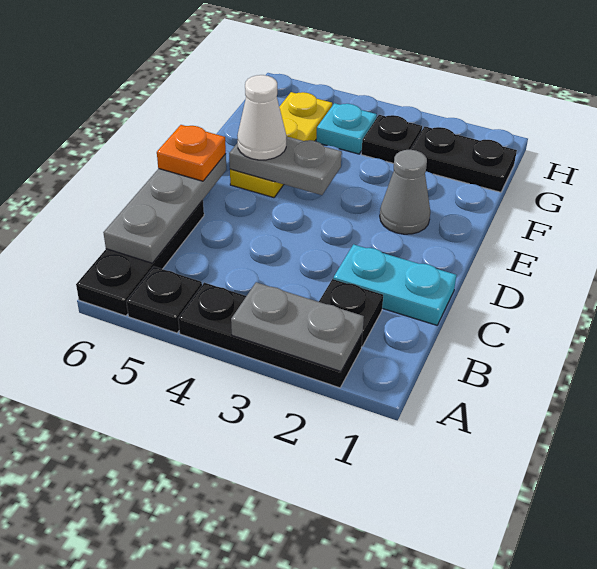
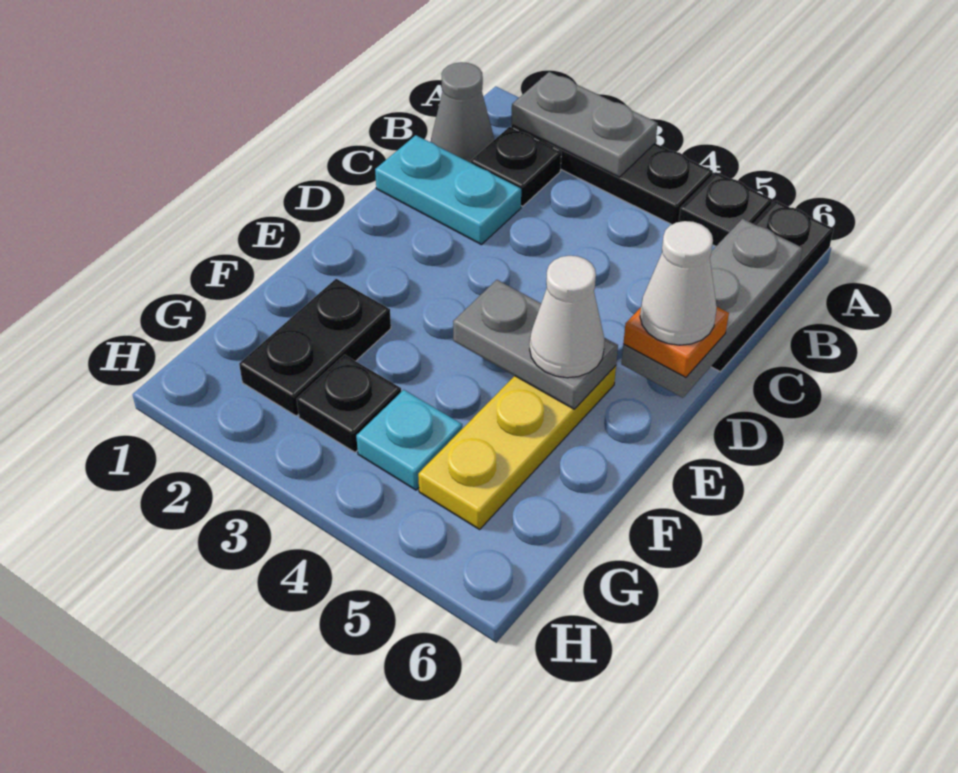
none -> white cone D6 level 4
grey cone E2 level 1 -> grey cone B1 level 1
black plate G1:G2 level 1 -> black plate F2:G2 level 1

